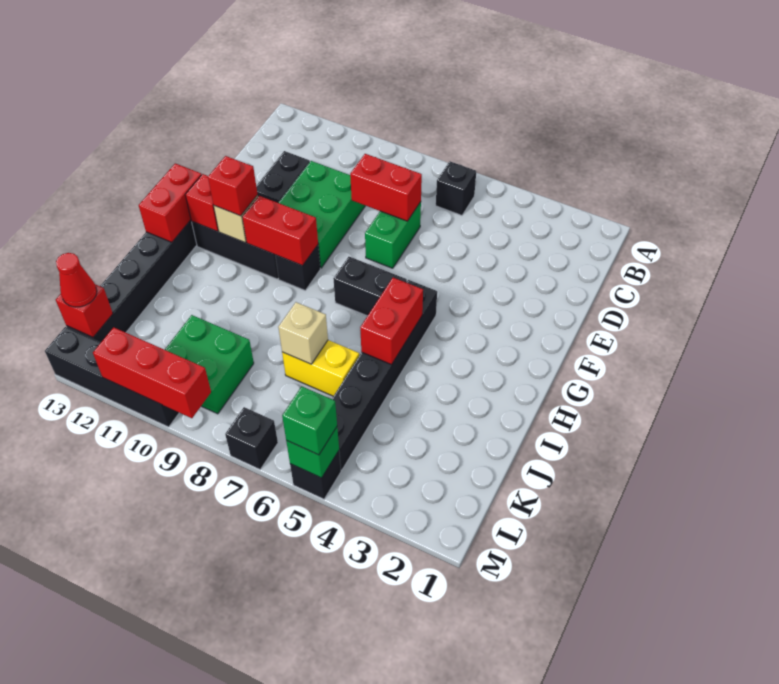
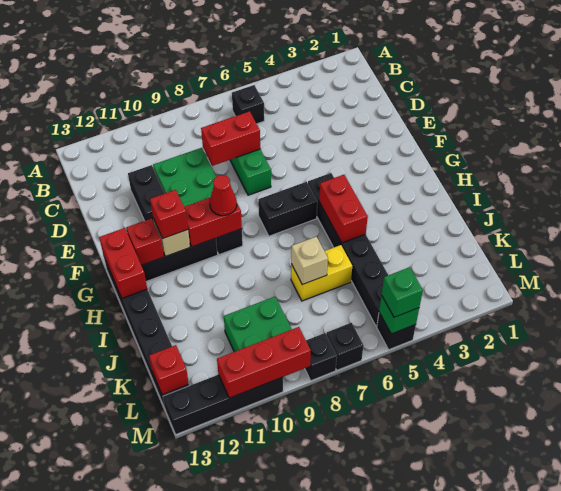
red cone L13 level 3 -> red cone G9 level 3
none -> black brick M8 level 1

